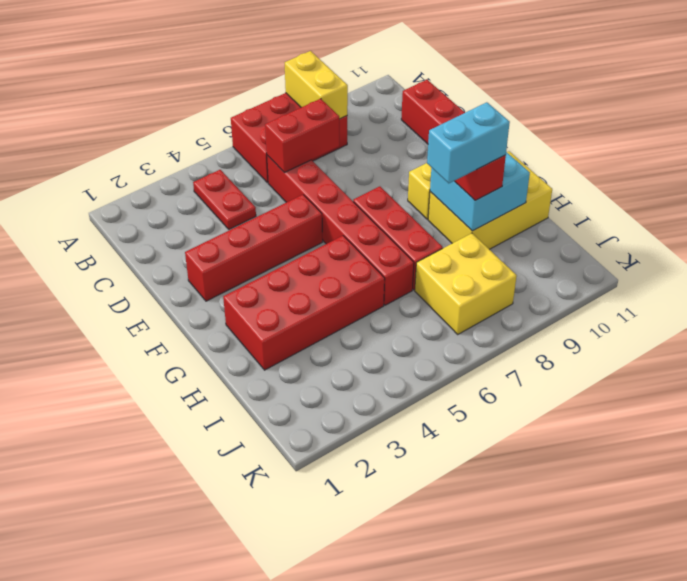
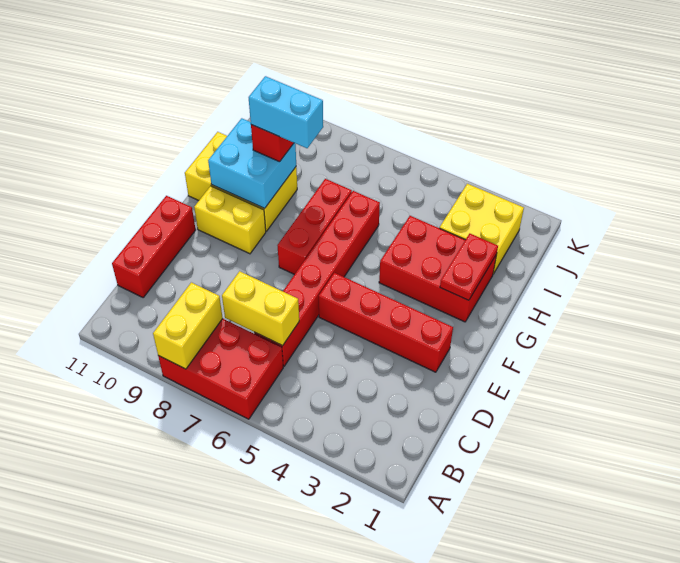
red plate B4:C4 level 1 -> red plate G2:H2 level 2
red brick C6:C7 level 2 -> yellow brick C6:C7 level 2
red brick G2:H5 level 1 -> red brick G2:H4 level 1
yellow brick I7:J8 level 1 -> yellow brick I2:J3 level 1

